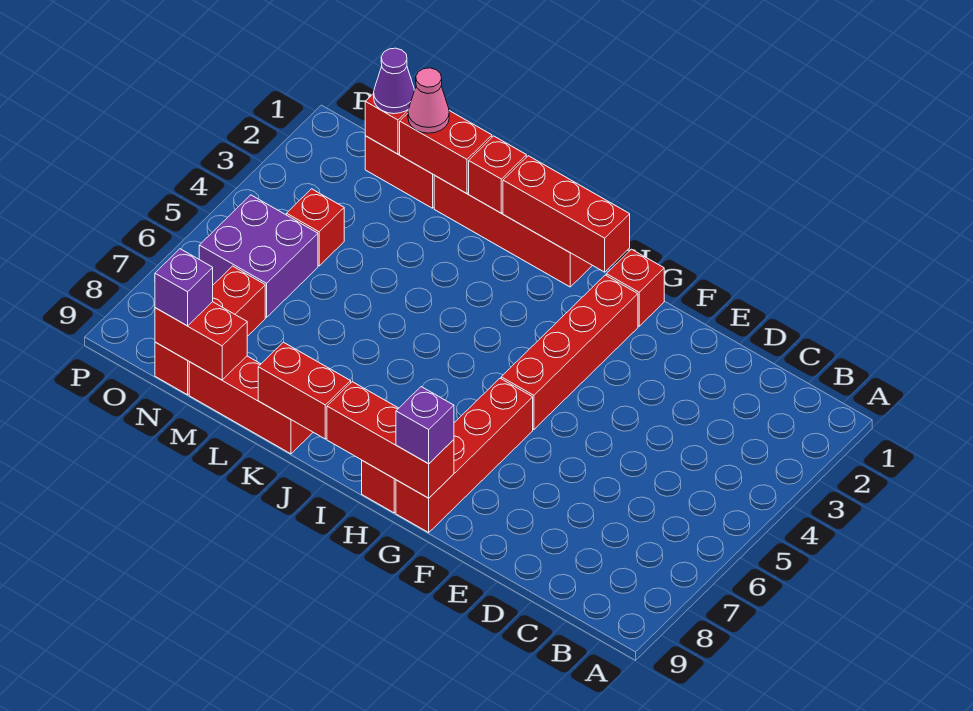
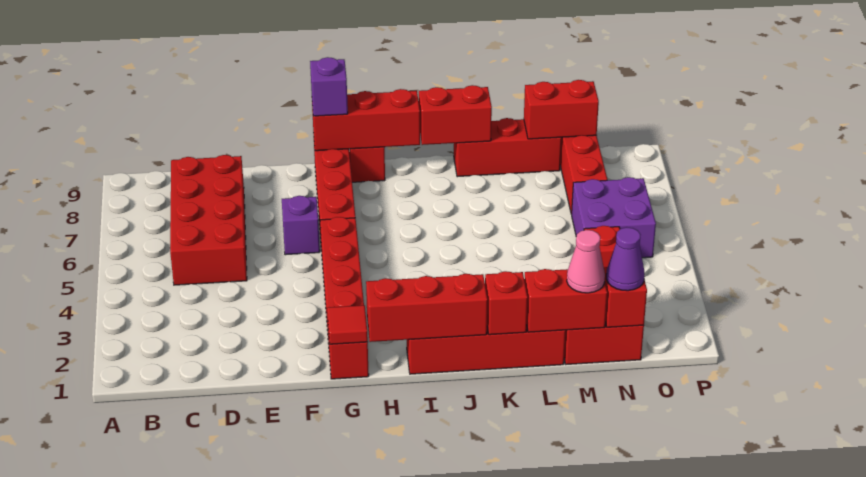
none -> red brick C5:D8 level 1
none -> red tile G1 level 2
purple brick N9 level 3 -> purple brick F6 level 1

